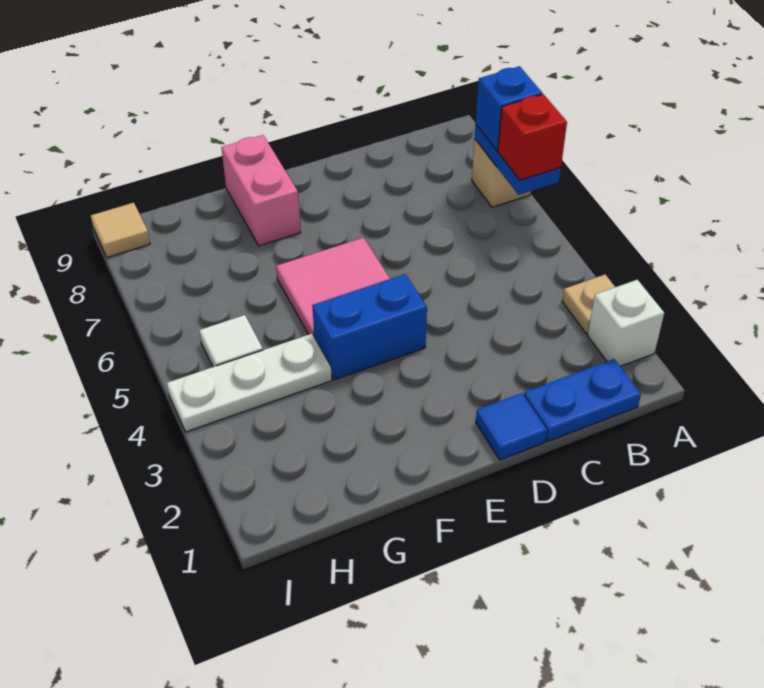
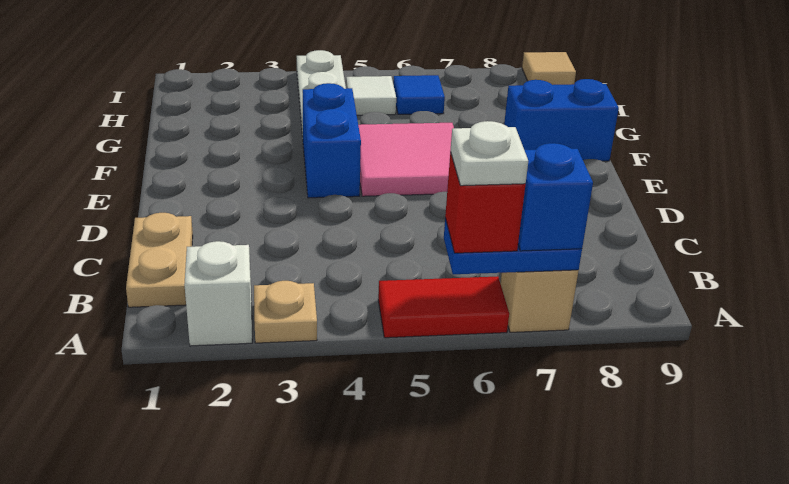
none -> red tile A5:A6 level 1
none -> white plate A6 level 4
blue plate B1:C1 level 1 -> tan plate B1:C1 level 1
blue tile D1 level 1 -> blue tile H6 level 1
pink brick F8:F9 level 1 -> blue brick F8:F9 level 1

